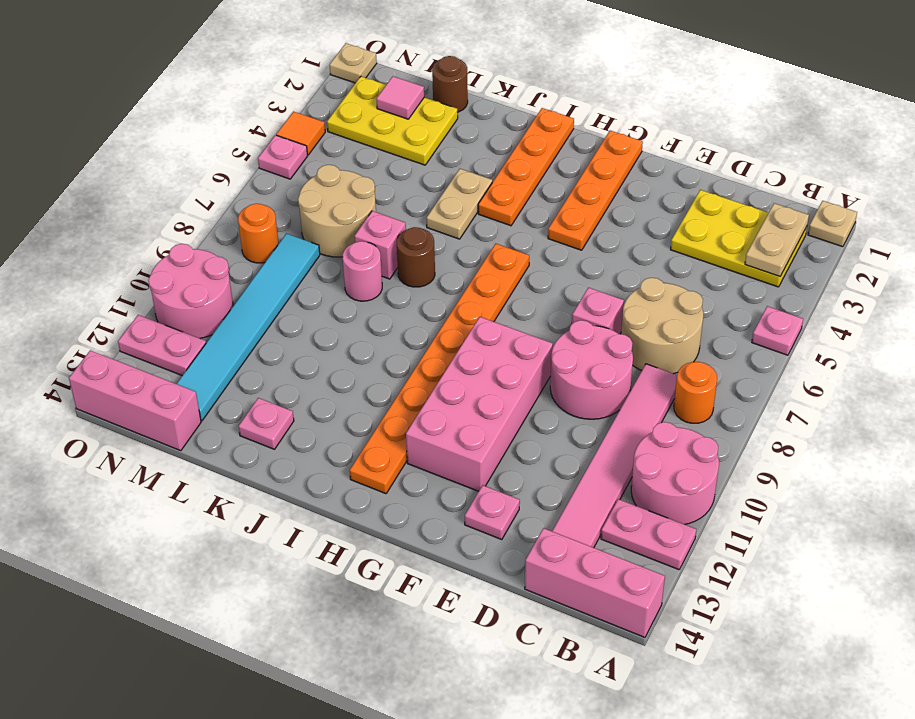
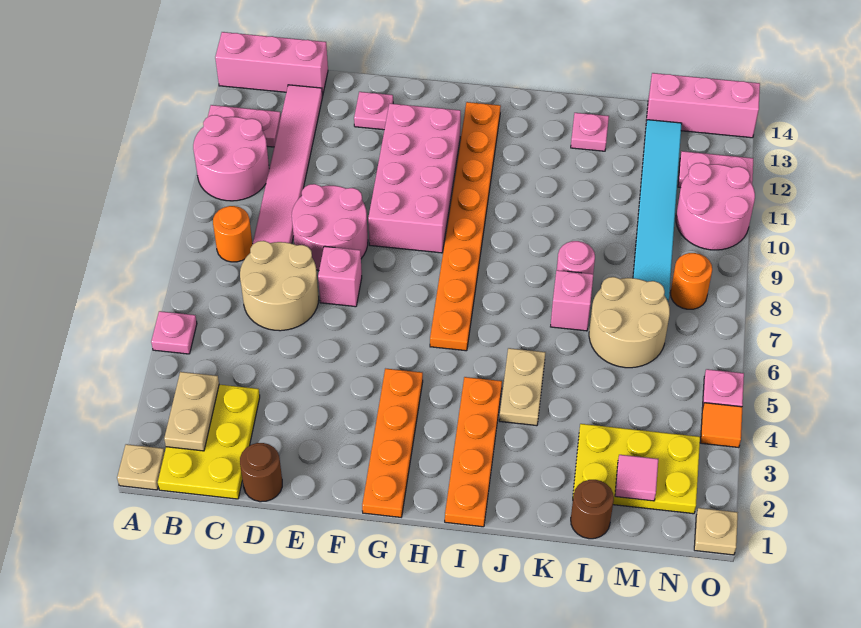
yellow plate B2:D3 level 1 -> yellow plate B1:C3 level 1
brown round brick J7 level 1 -> brown round brick D1 level 1

